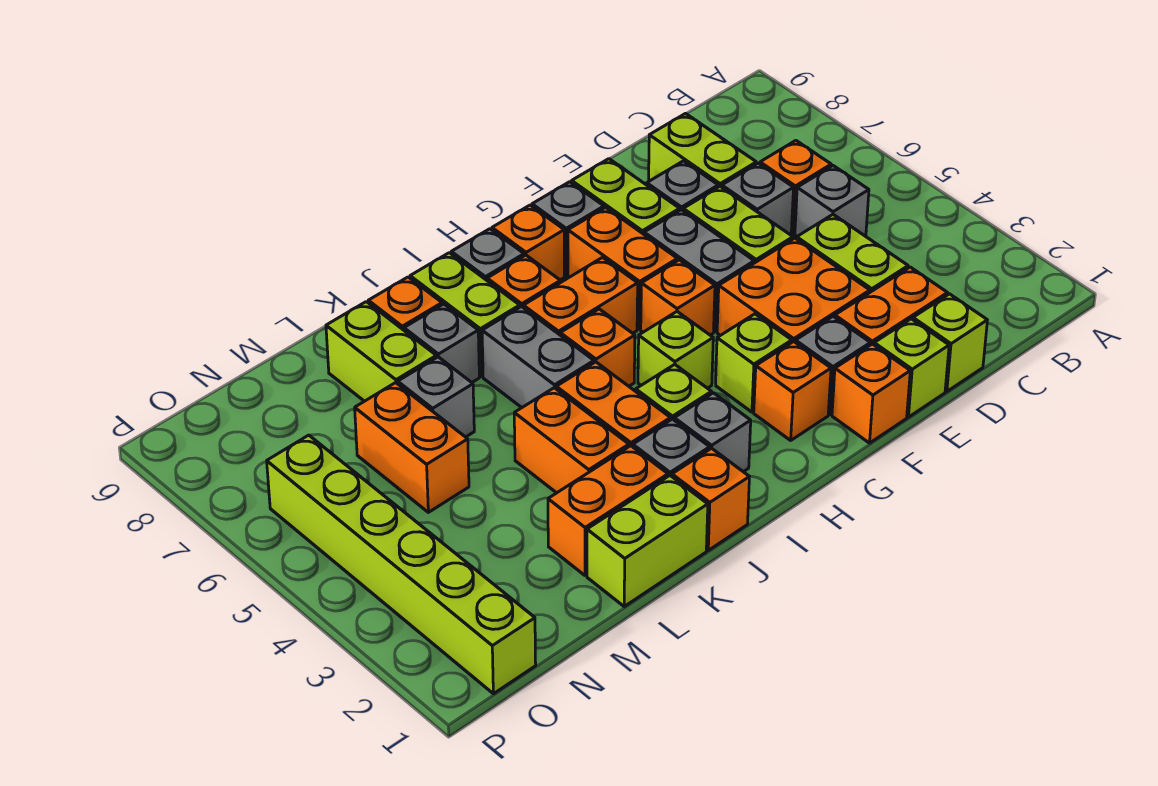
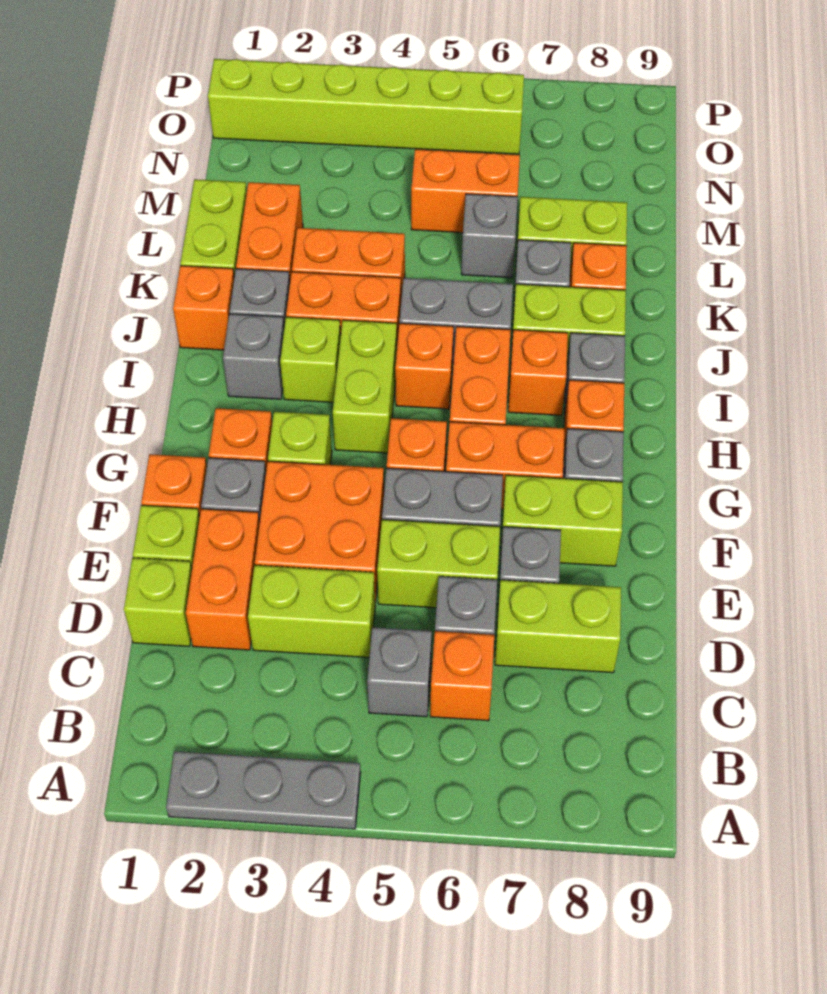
none -> grey plate A2:A4 level 1
lime brick H4 level 1 -> lime brick H4:I4 level 1

